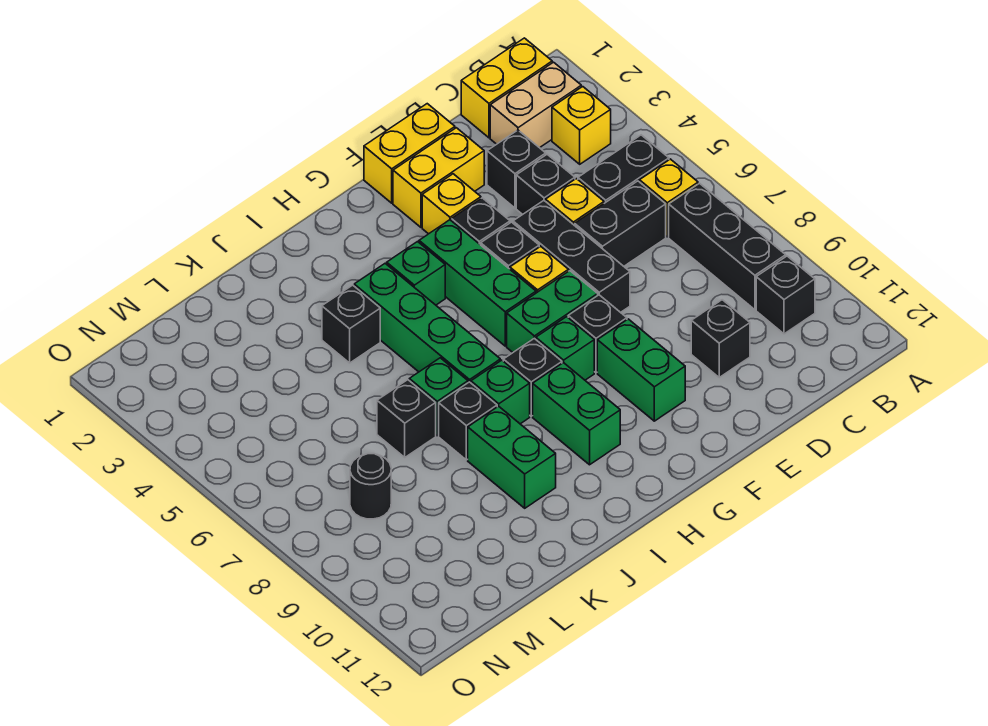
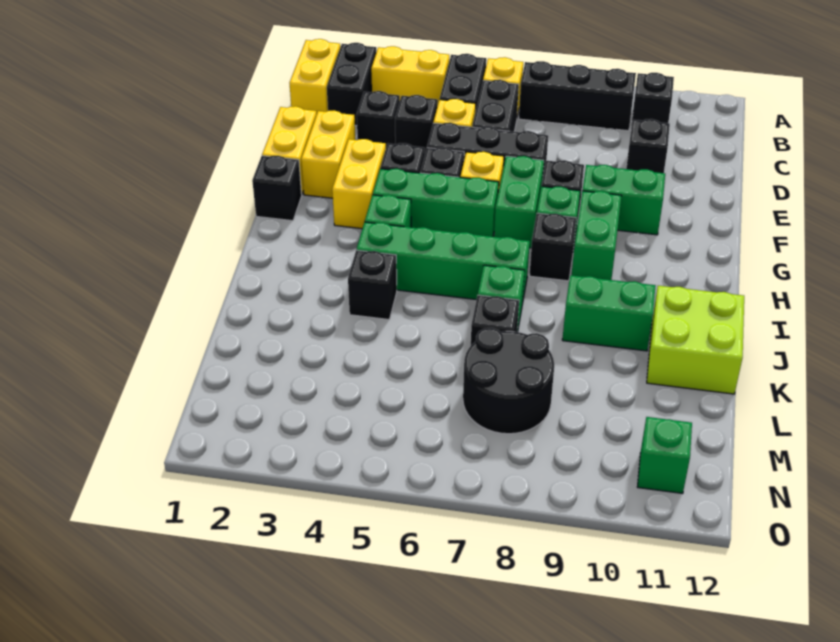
tan brick B2:C2 level 1 -> black brick B2:C2 level 1
yellow brick B3 level 1 -> yellow brick B3:B4 level 1
yellow brick F3 level 1 -> yellow brick F3:G3 level 1
green brick H9:H10 level 1 -> green brick G9:H9 level 1
green brick I8 level 1 -> green brick N11 level 1
black brick J8 level 1 -> black brick G1 level 1
none -> lime brick J11:K12 level 1
black round brick M8 level 1 -> black round brick L7:M8 level 1

